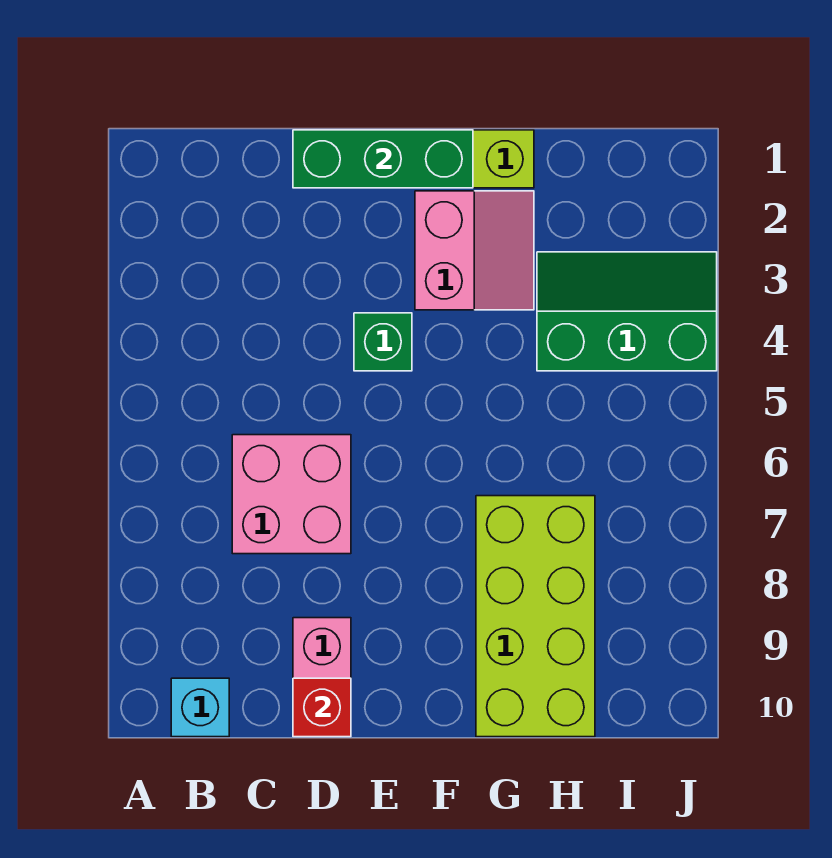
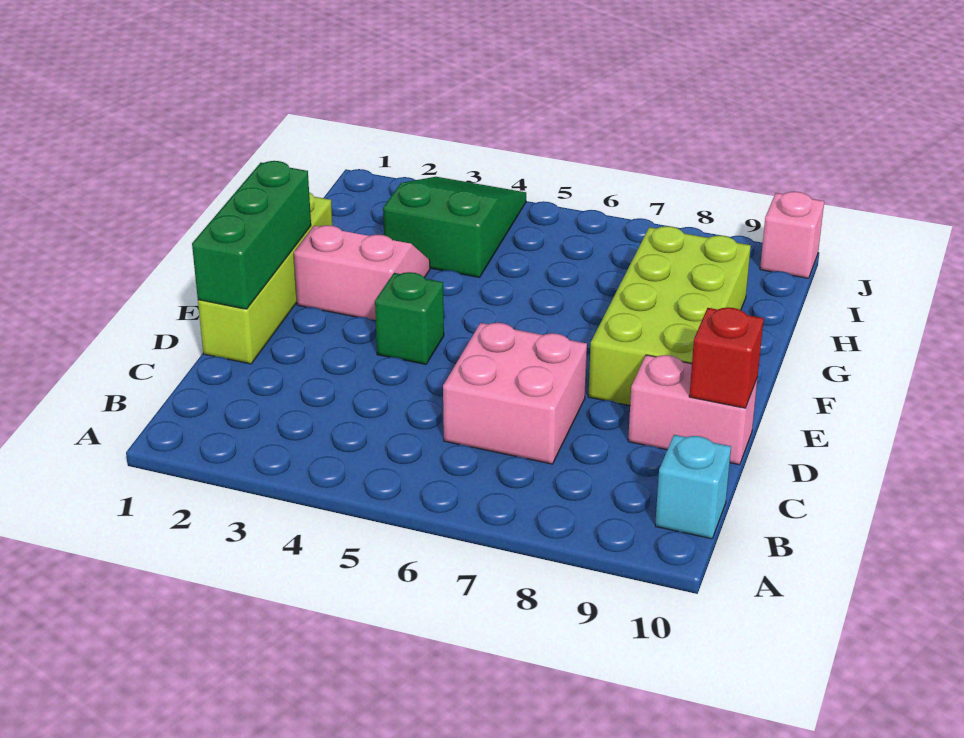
lime brick G7:H10 level 1 -> lime brick E8:H9 level 1
green slope H3:J4 level 1 top 4 -> green slope H3:J4 level 1 top H
none -> pink brick J10 level 1

